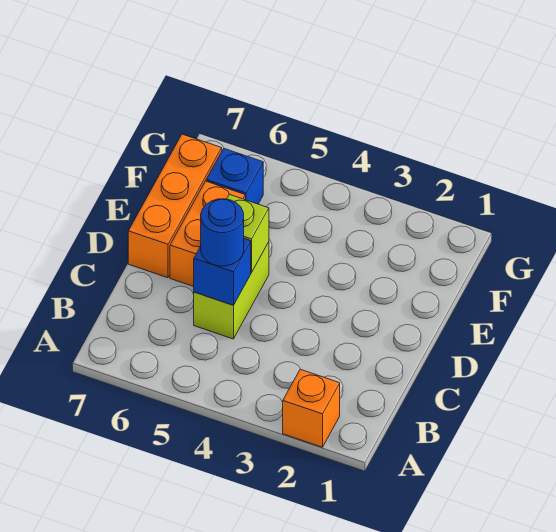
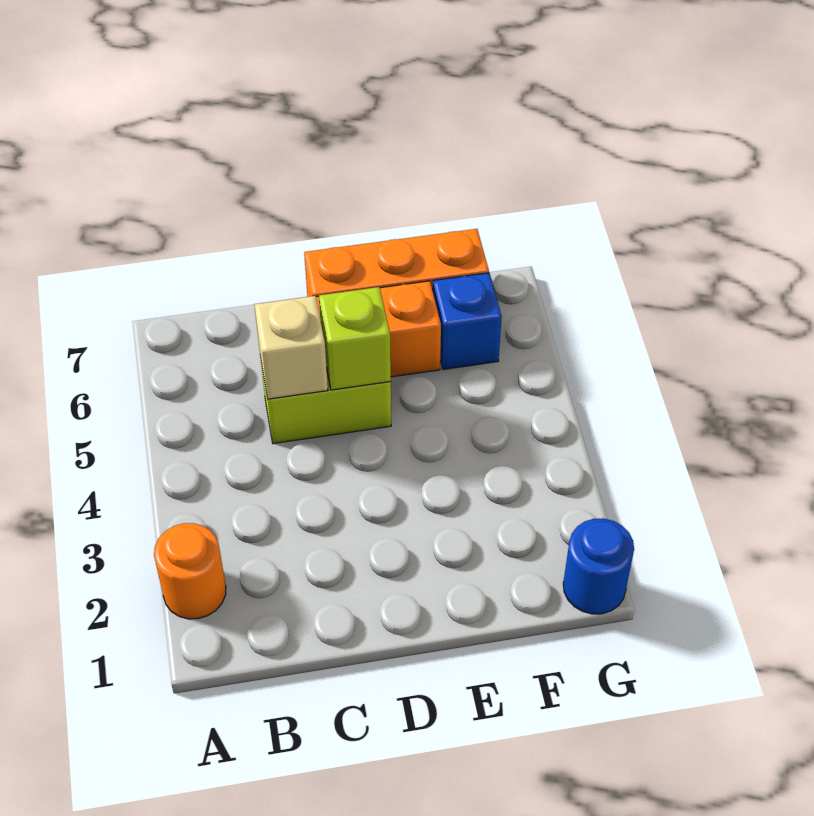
orange brick A2 level 1 -> orange round brick A2 level 1
blue brick C5 level 2 -> tan brick C5 level 2
blue round brick C5 level 3 -> blue round brick G1 level 1

